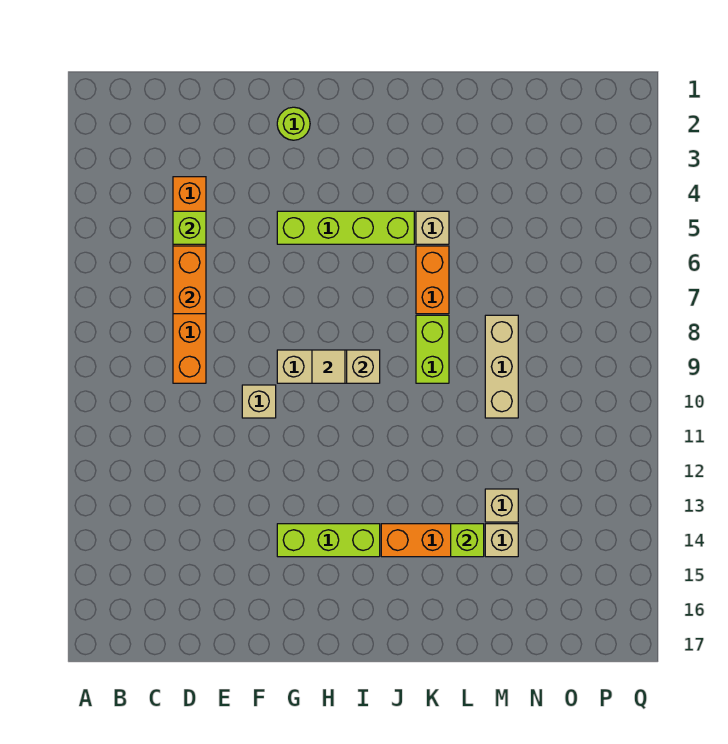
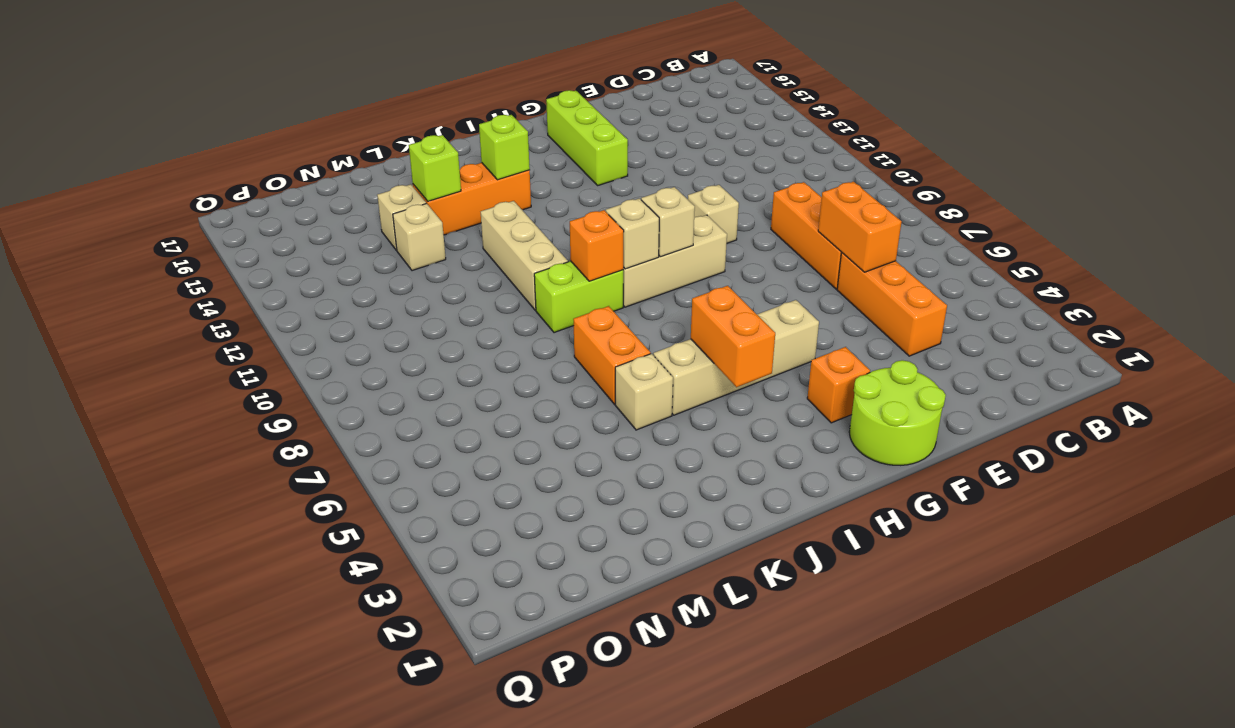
lime brick D5 level 2 -> lime brick J14 level 2
lime round brick G2 level 1 -> lime round brick F1:G2 level 1
none -> orange brick G3 level 1
lime brick G5:J5 level 1 -> tan brick G5:J5 level 1
lime brick G14:I14 level 1 -> lime brick G14:G16 level 1
tan tile H9 level 2 -> tan brick H9 level 2
none -> orange brick I4:I5 level 2
none -> orange brick J9 level 2
lime brick K8:K9 level 1 -> lime brick J9:K9 level 1
tan brick M8:M10 level 1 -> tan brick K10:K12 level 1

